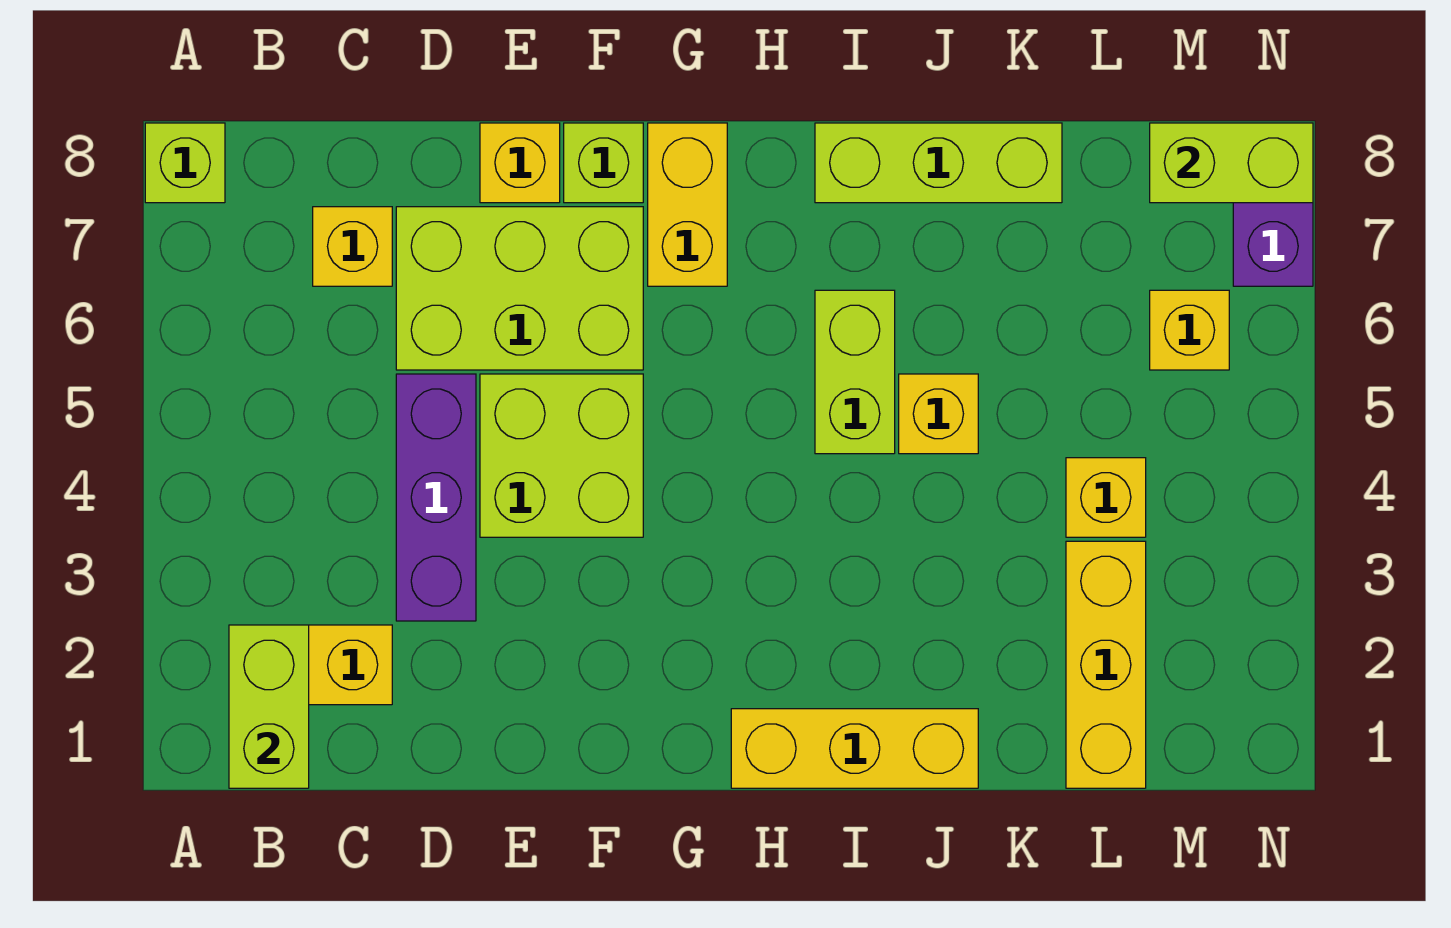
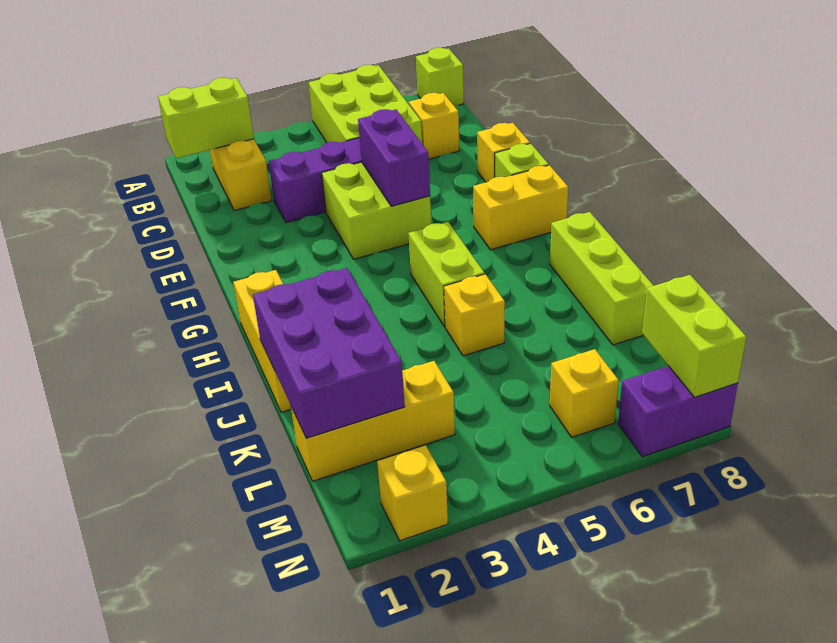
lime brick D6:F7 level 1 -> lime brick A5:C6 level 1
none -> purple brick E5:F5 level 2
lime brick I5:I6 level 1 -> lime brick H5:I5 level 1
none -> purple brick J1:L2 level 2
yellow brick L4 level 1 -> yellow brick N2 level 1

